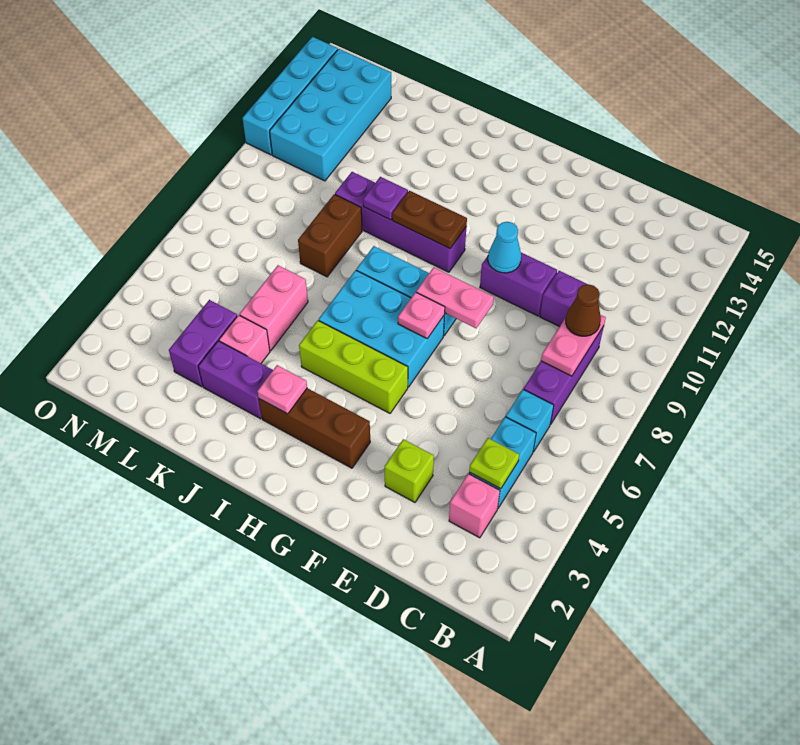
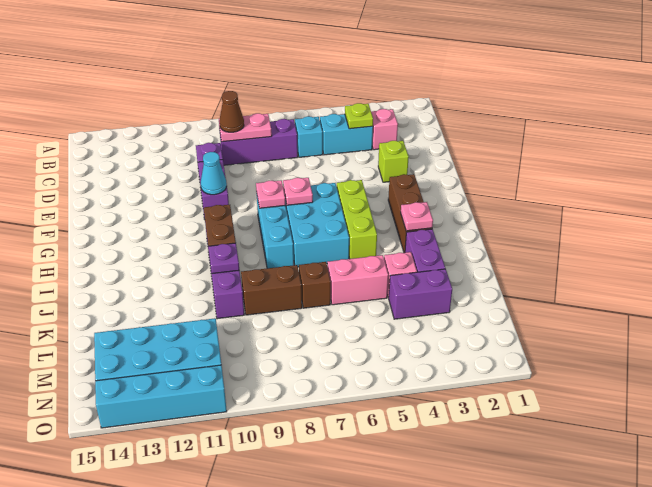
pink plate F8:G8 level 2 -> pink plate G8 level 2
none -> brown brick K7 level 1

